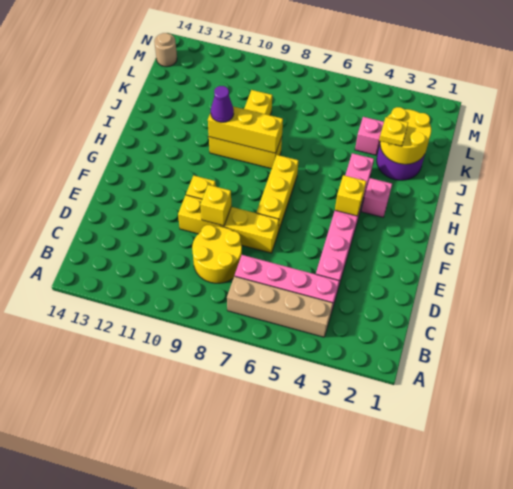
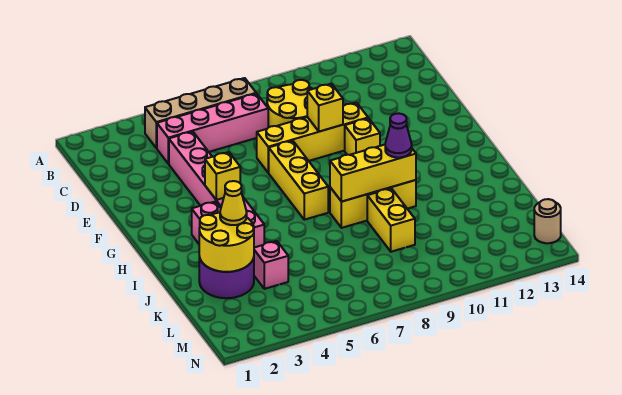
yellow plate J3 level 3 -> yellow cone J3 level 3

